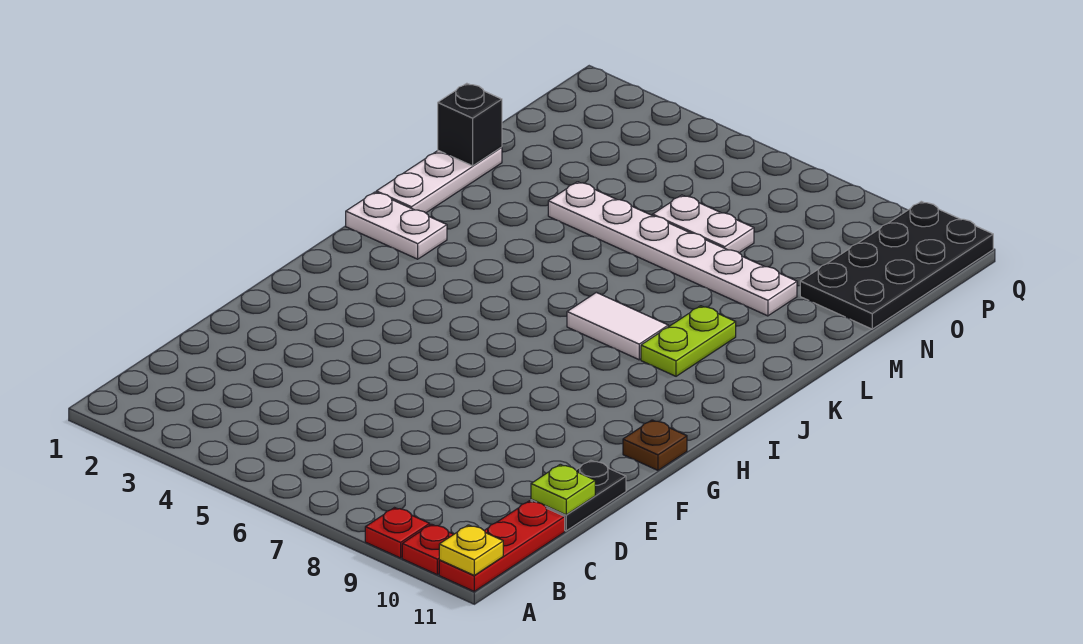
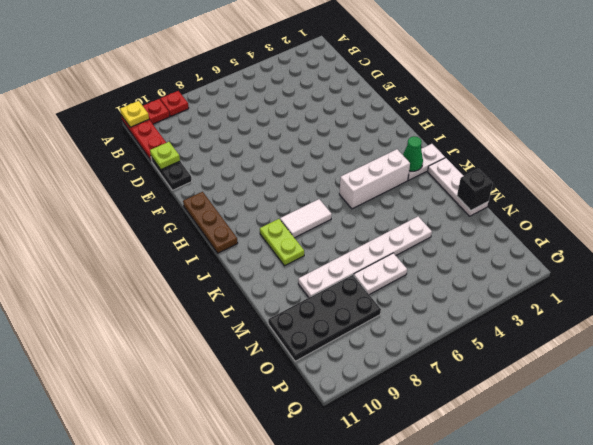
brown plate G11 level 1 -> brown plate G11:I11 level 1
none -> green cone J2 level 2
none -> white brick J3:J5 level 1
black plate N10:Q11 level 1 -> black plate N8:O11 level 1

